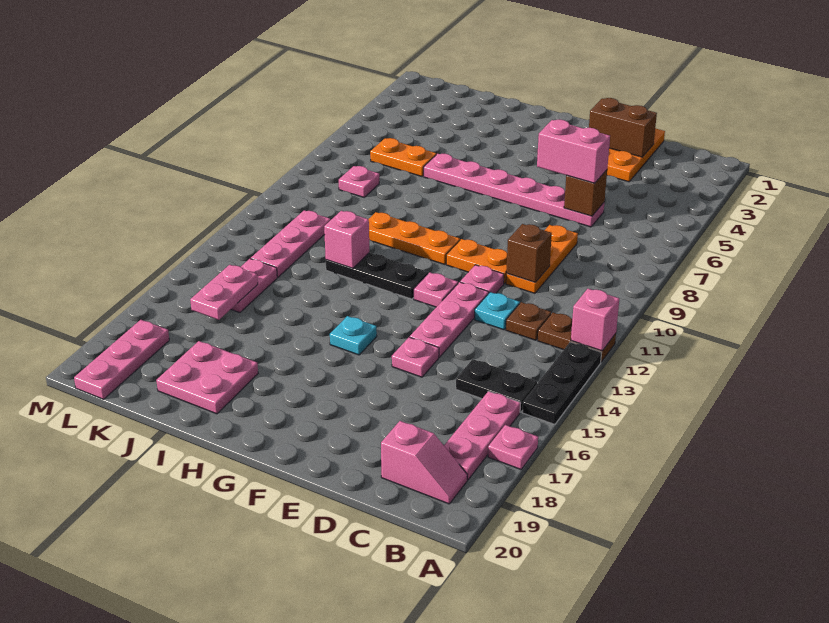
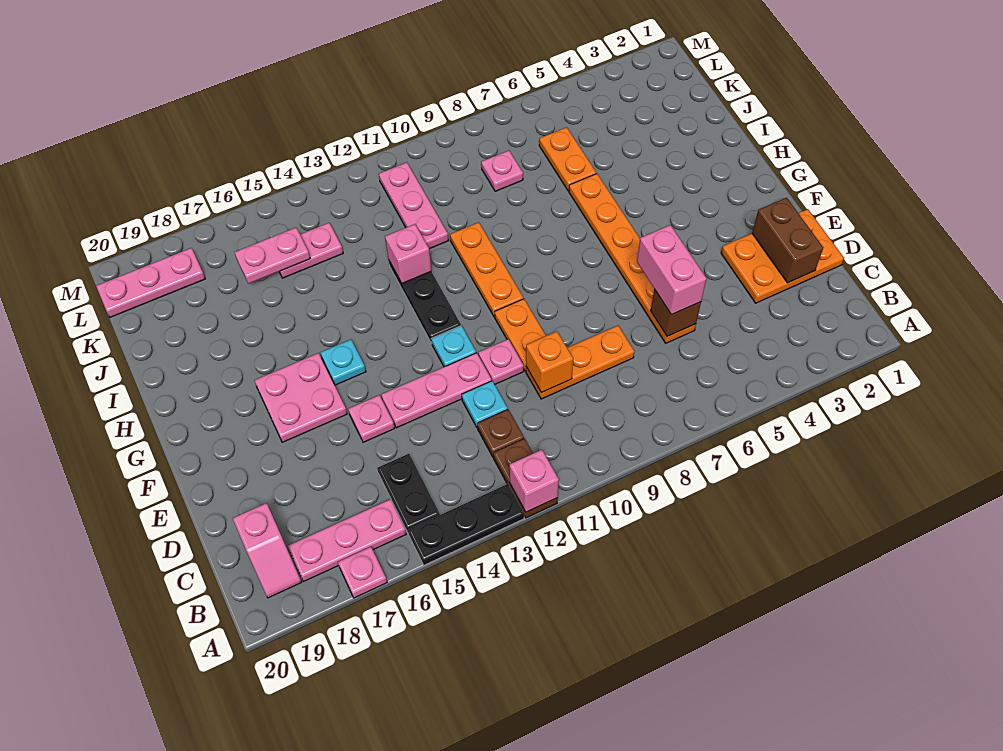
pink plate D6:I6 level 1 -> orange plate D6:I6 level 1
brown brick D10 level 2 -> orange brick D10 level 2
pink plate F12 level 1 -> cyan plate F12 level 1
pink plate I18:J19 level 1 -> pink plate F16:G17 level 1
pink plate K11:K13 level 1 -> pink plate J11:L11 level 1

